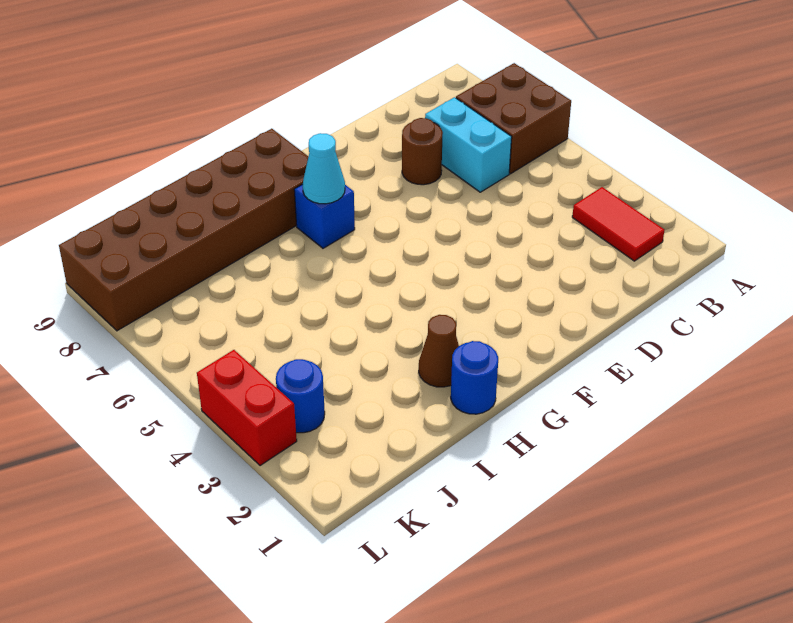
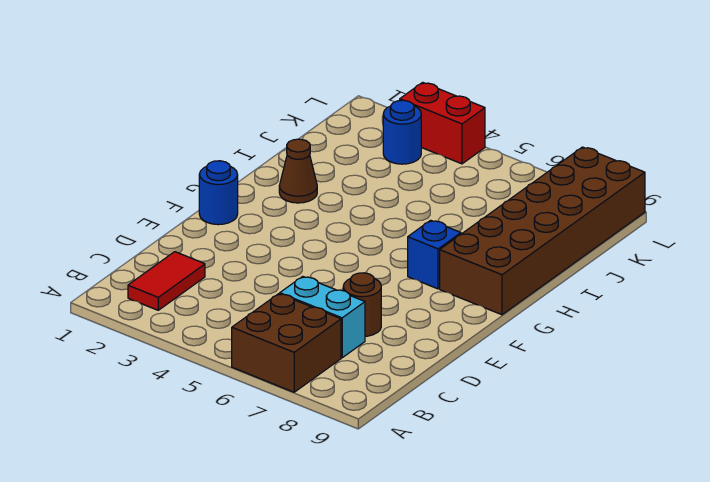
red tile B2:B3 level 1 -> red tile B2:C2 level 1
cyan cone G7 level 2 -> none
blue round brick H1 level 1 -> blue round brick F1 level 1

